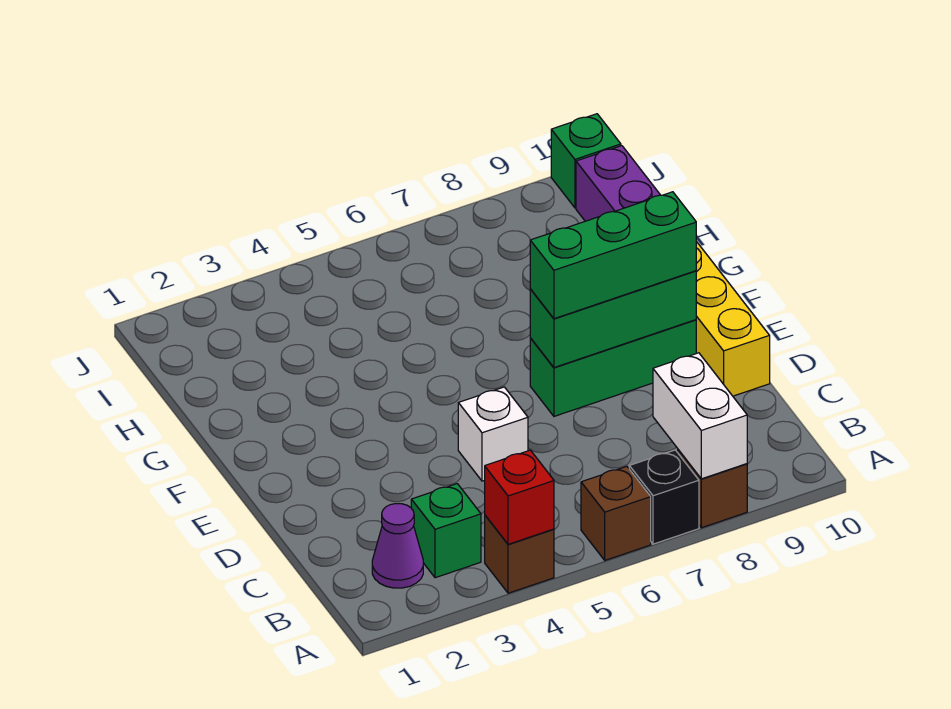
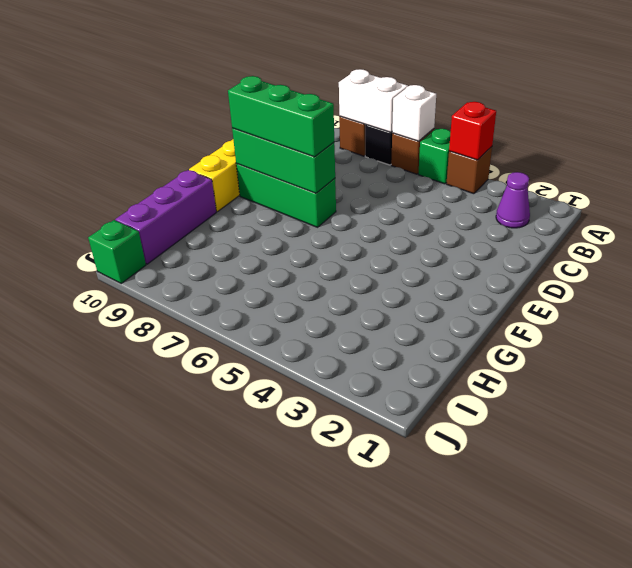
white brick A8:B8 level 2 -> white brick A7:A8 level 2
green brick B3 level 1 -> green brick A5 level 1
white brick D5 level 1 -> white brick A6 level 2

